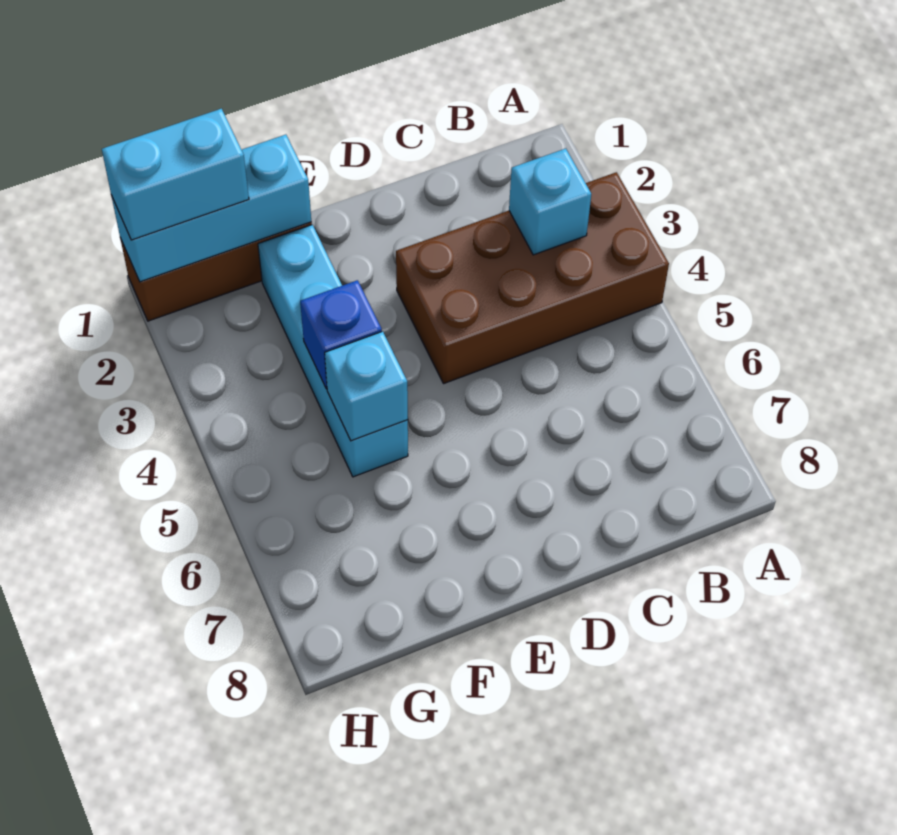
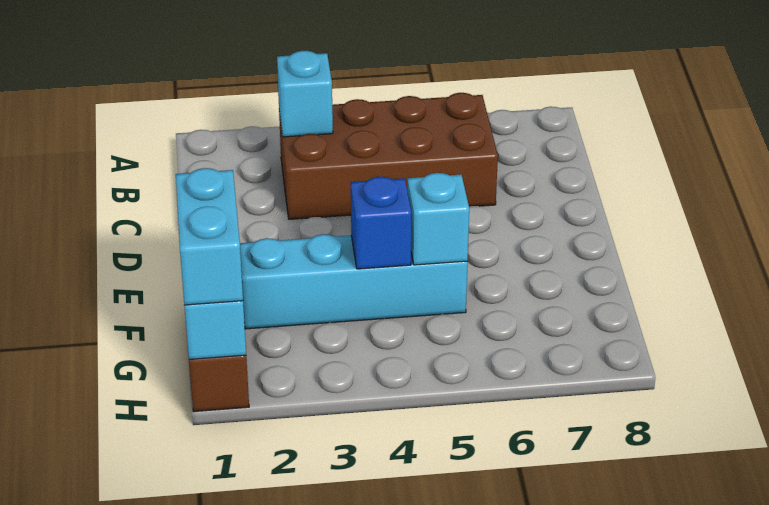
brown brick A3:D4 level 1 -> brown brick B3:C6 level 1

